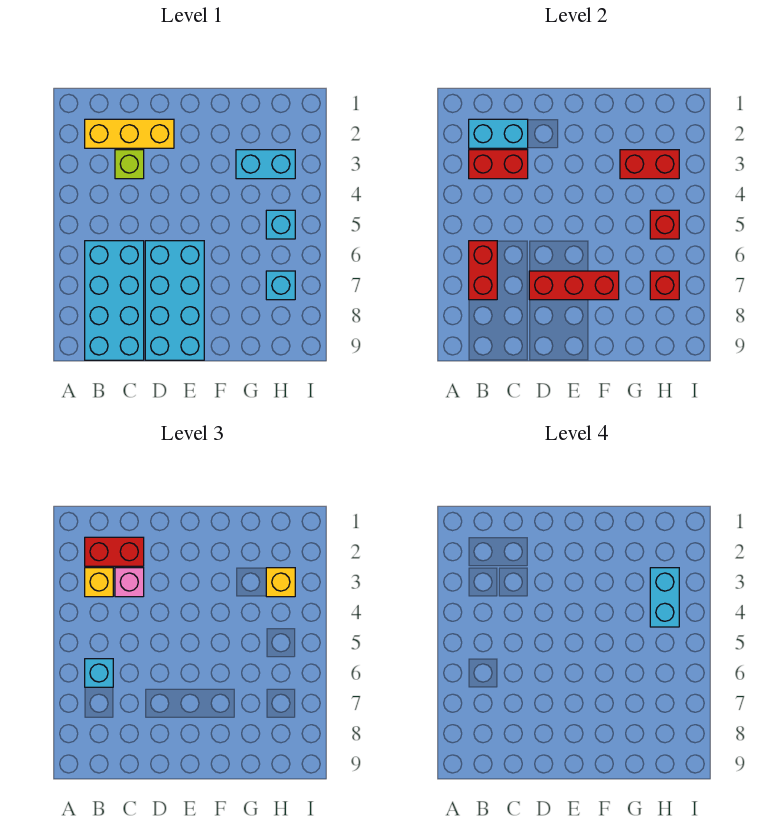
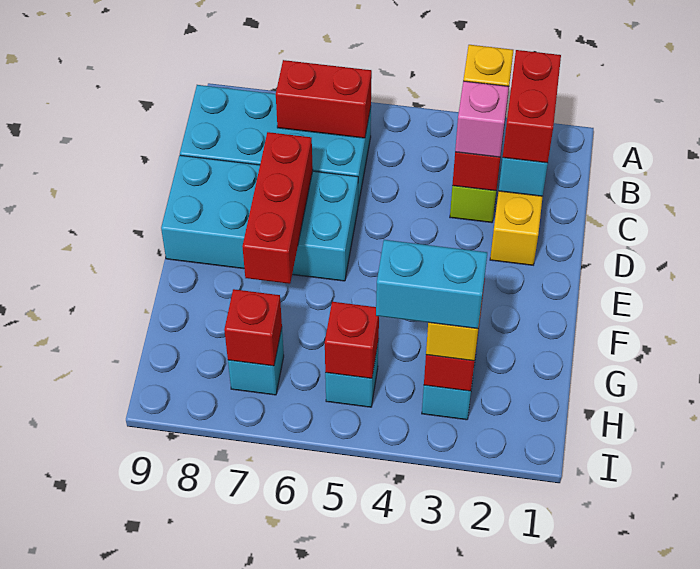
cyan brick B6 level 3 -> none

